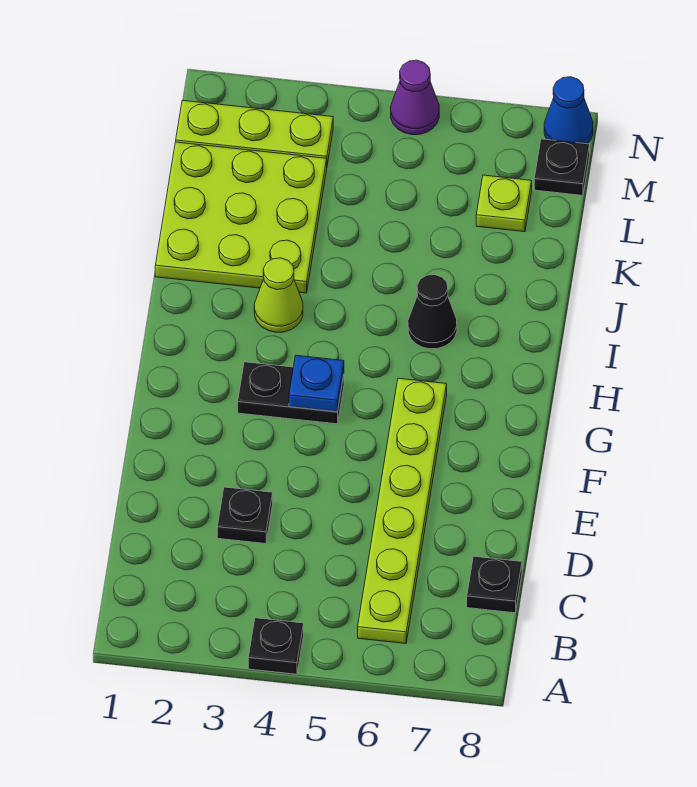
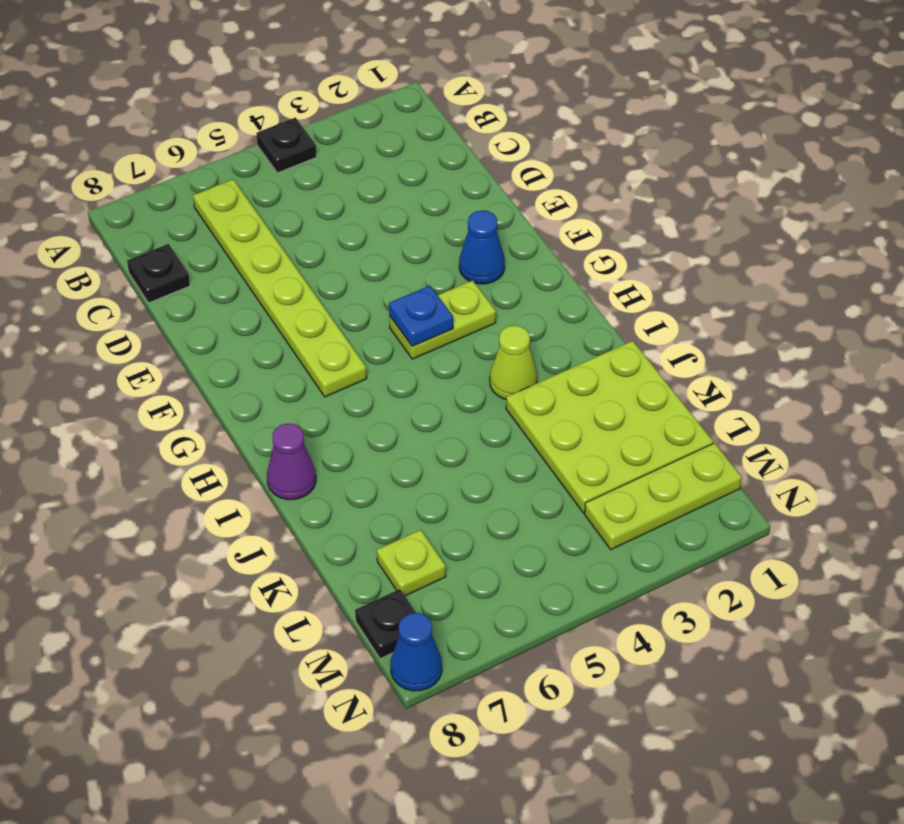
black plate D3 level 1 -> none
none -> blue cone F2 level 1
black plate G3:G4 level 1 -> lime plate G3:G4 level 1
black cone I6 level 1 -> none
purple cone N5 level 1 -> purple cone I8 level 1

